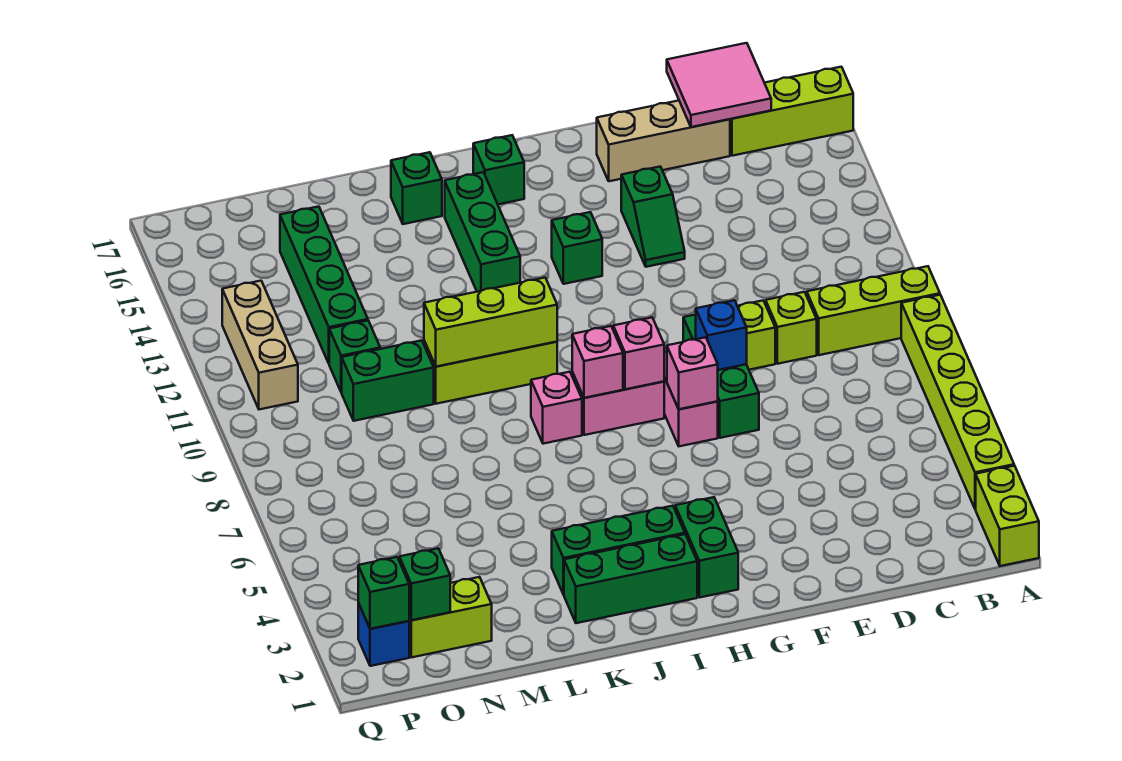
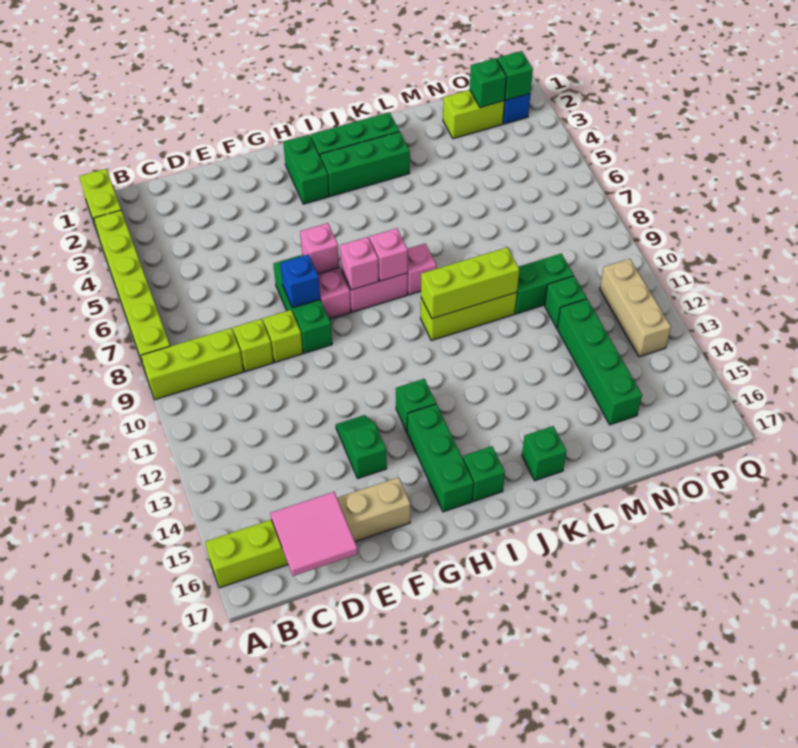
green brick J13:J15 level 1 -> green brick H14:H16 level 1

